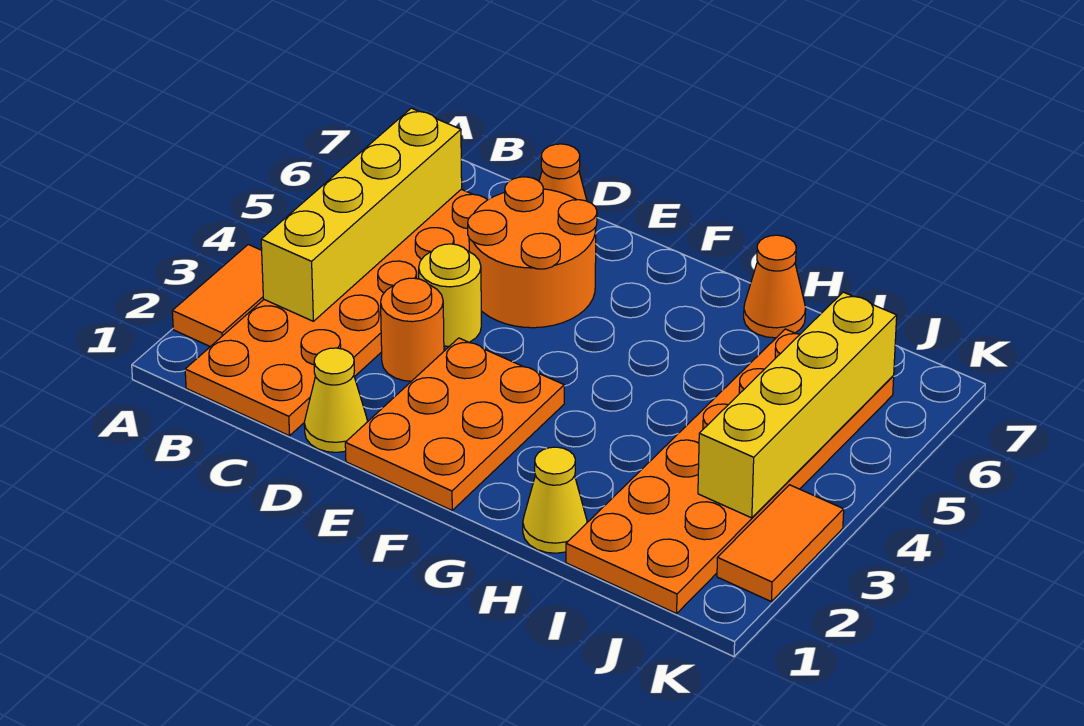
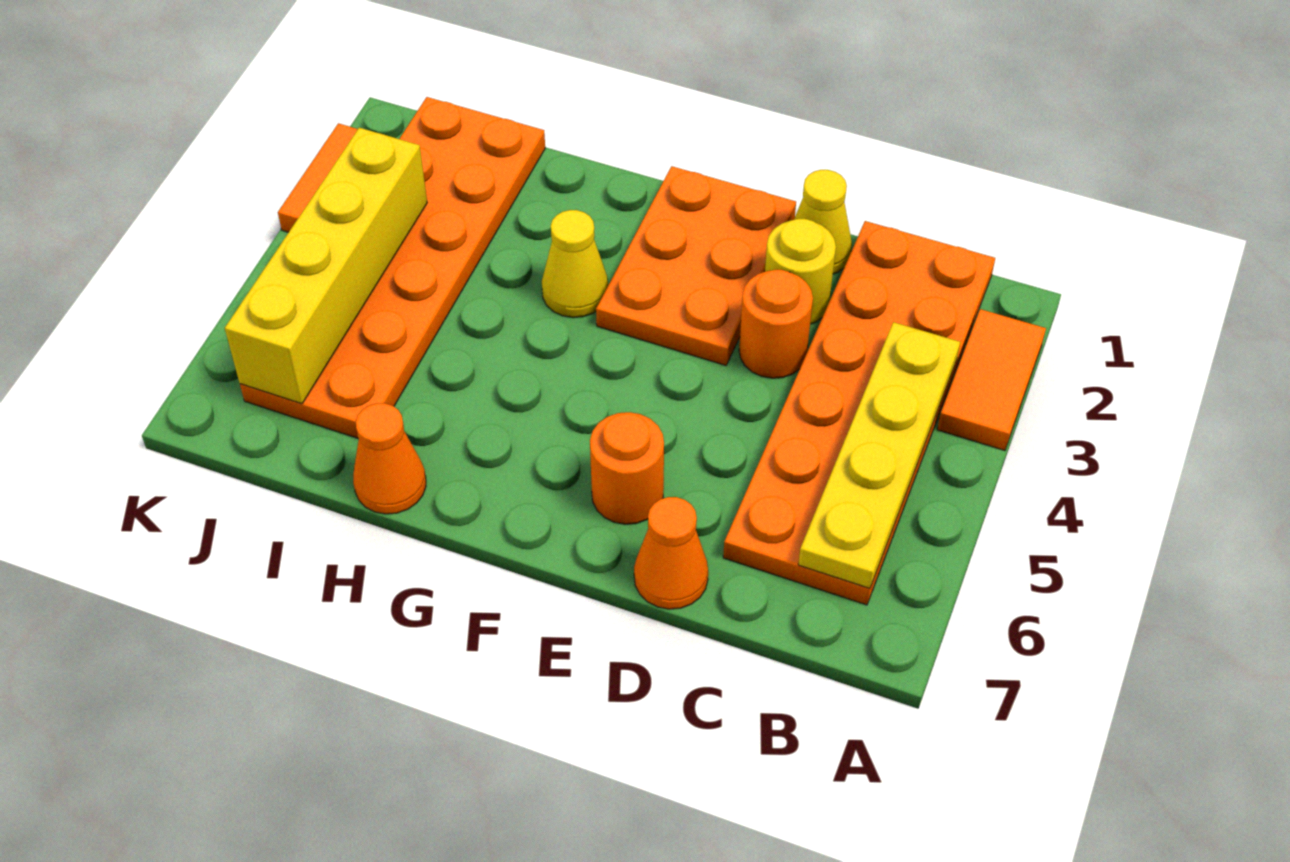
yellow brick B3:B6 level 2 -> yellow plate B3:B6 level 2
yellow round brick D4 level 1 -> yellow round brick D2 level 1
orange round brick D5:E6 level 1 -> orange round brick E6 level 1
yellow cone H1 level 1 -> yellow cone G3 level 1

